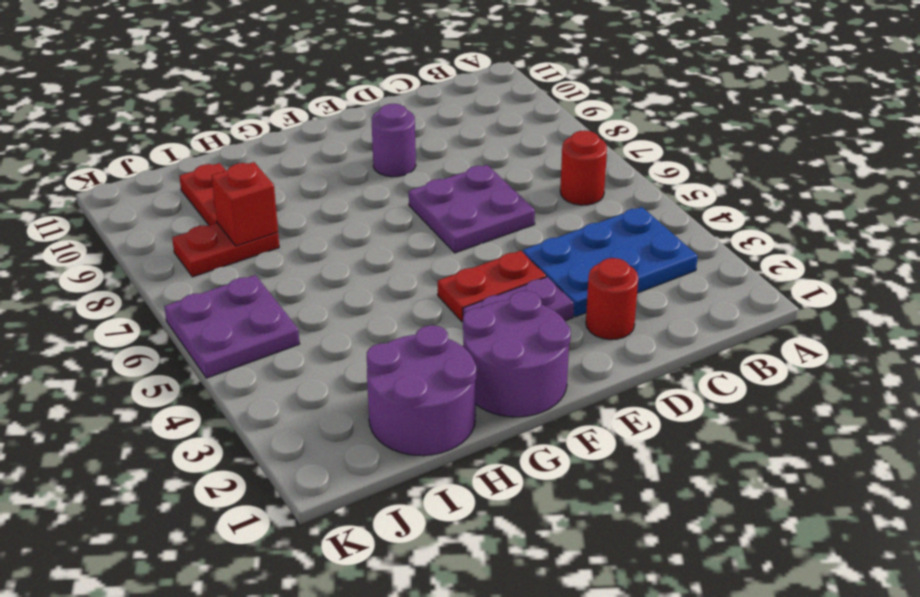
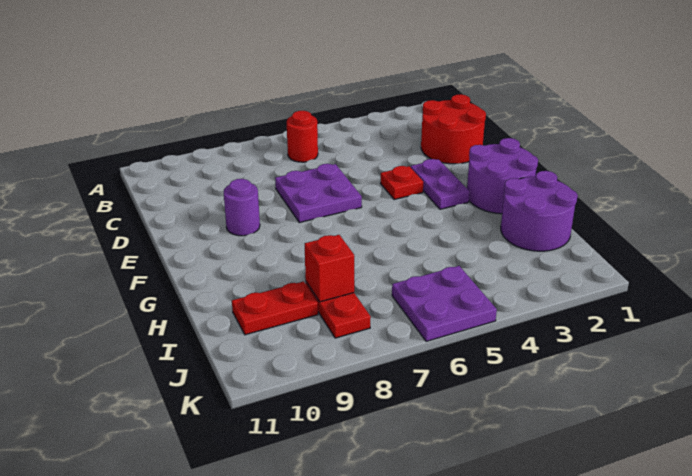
blue plate B3:D4 level 1 -> none
red round brick D2 level 1 -> red round brick C1:D2 level 1
red plate E4:F4 level 1 -> red plate E4 level 1

